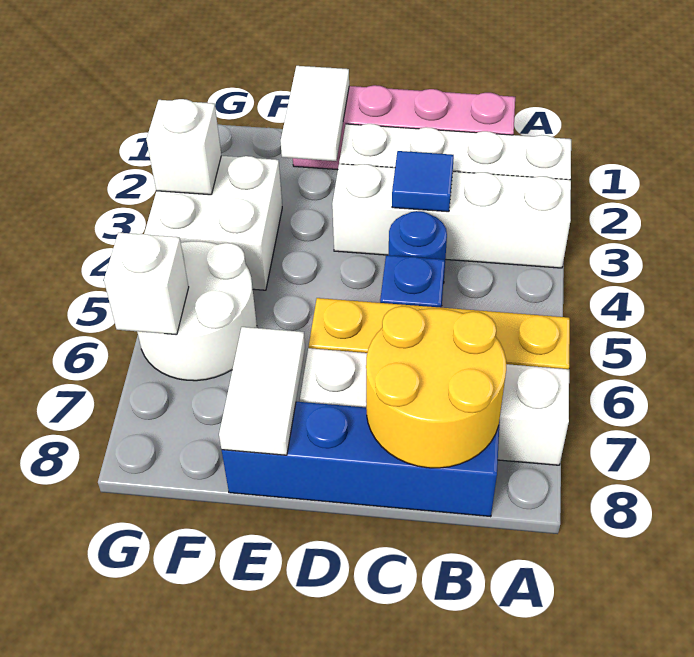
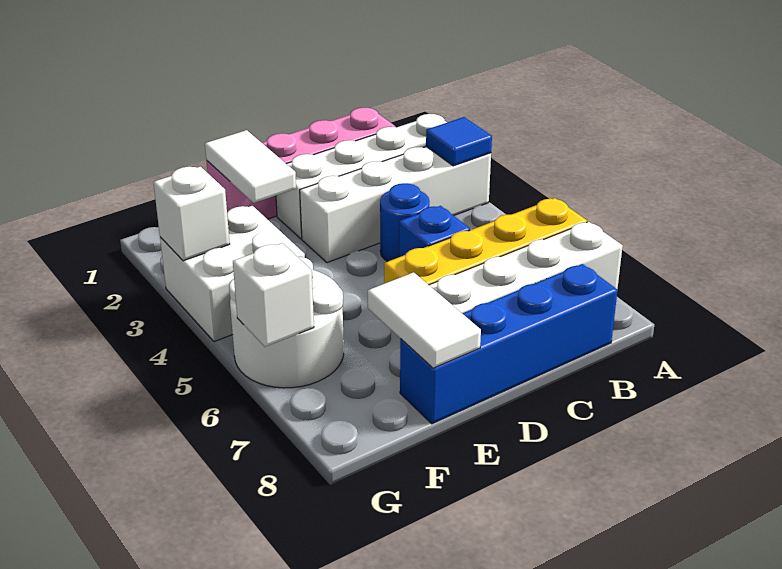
yellow round brick B7:C8 level 2 -> none
blue tile C3 level 2 -> blue tile A3 level 2

